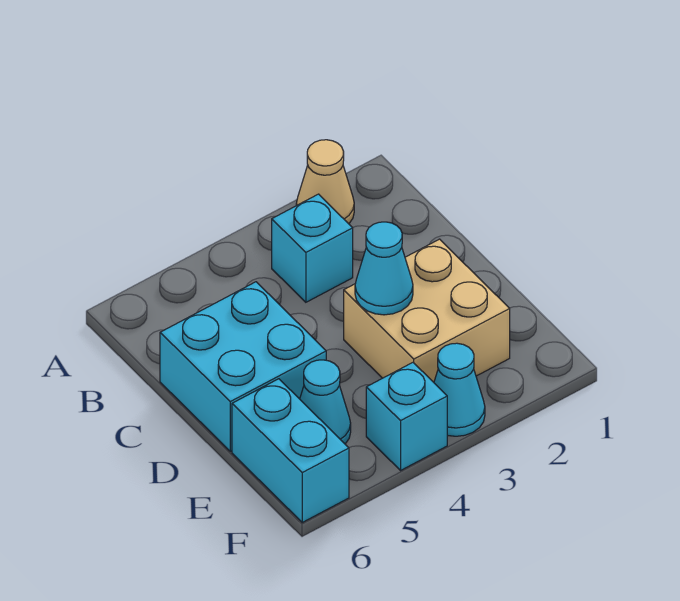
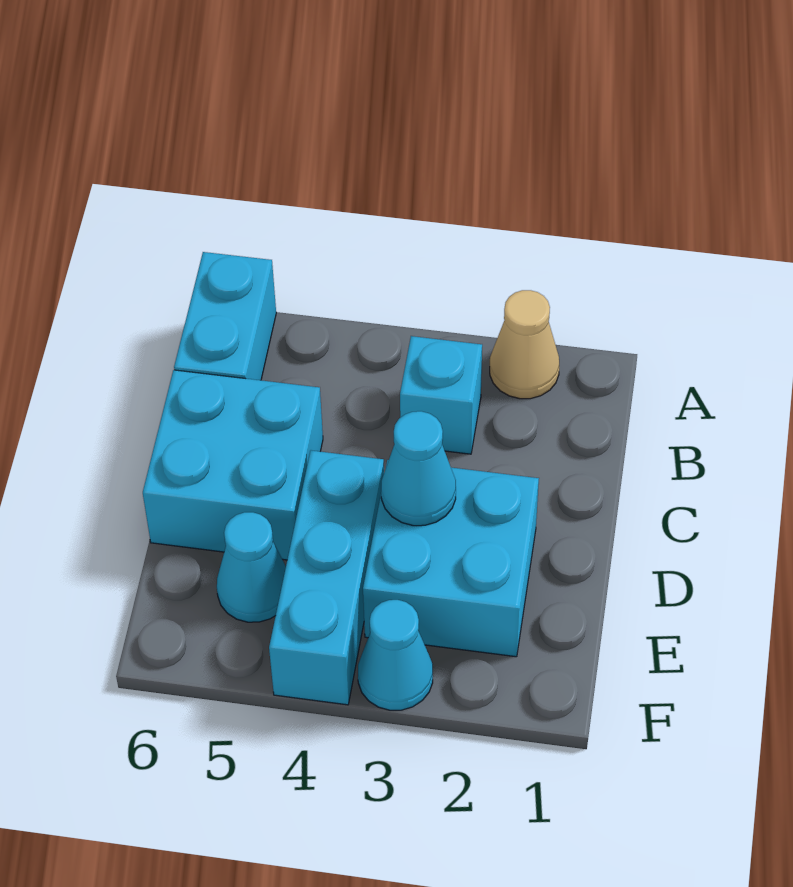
tan brick D2:E3 level 1 -> cyan brick D2:E3 level 1
cyan brick E6:F6 level 1 -> cyan brick A6:B6 level 1
cyan brick F4 level 1 -> cyan brick D4:F4 level 1

